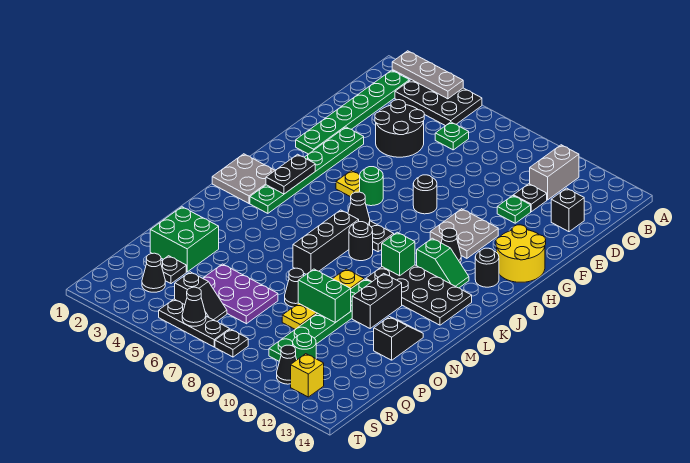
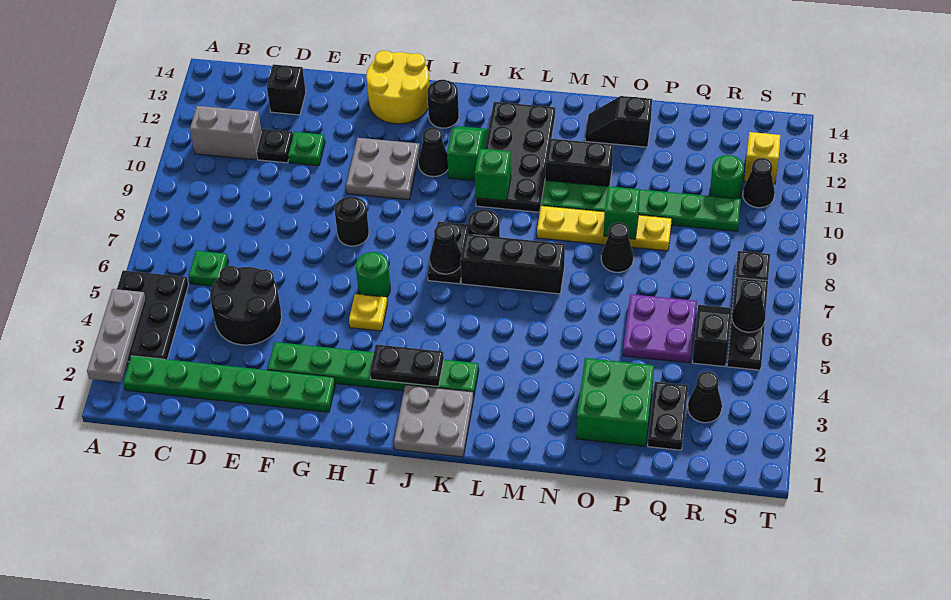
green brick O9:O10 level 2 -> green brick O9 level 2
purple plate P5:Q7 level 1 -> purple plate P5:Q6 level 1
black plate Q3 level 1 -> black plate Q2:Q3 level 1

